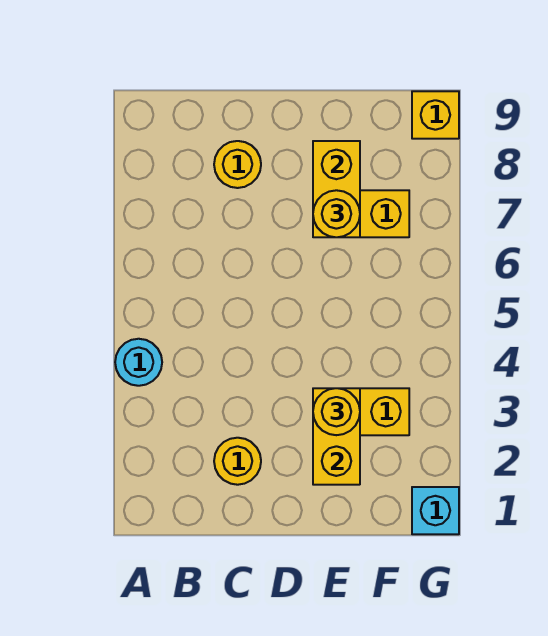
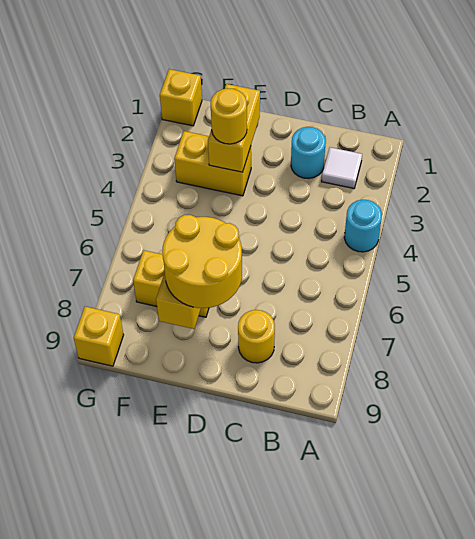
none -> white tile B2 level 1
yellow round brick C2 level 1 -> cyan round brick C2 level 1
yellow round brick E7 level 3 -> yellow round brick D7:E8 level 3
cyan brick G1 level 1 -> yellow brick G1 level 1

